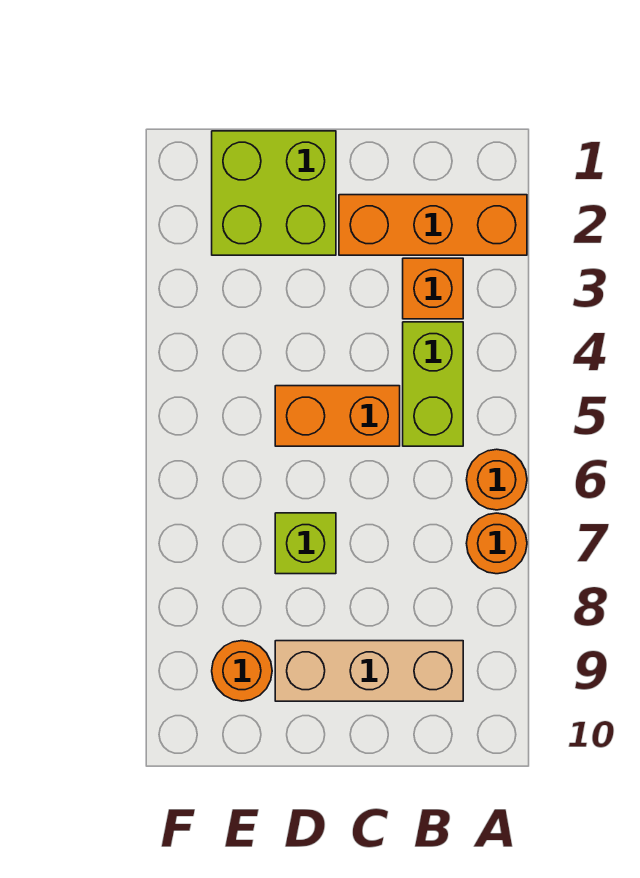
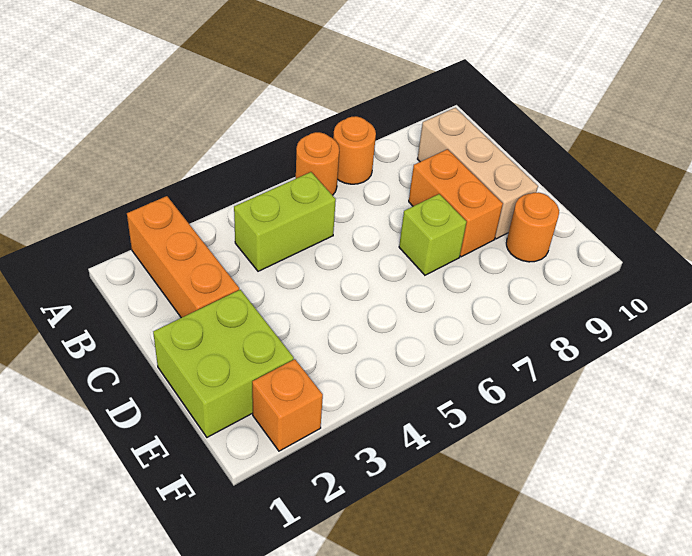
orange brick B3 level 1 -> orange brick F2 level 1
orange brick C5:D5 level 1 -> orange brick C8:D8 level 1

